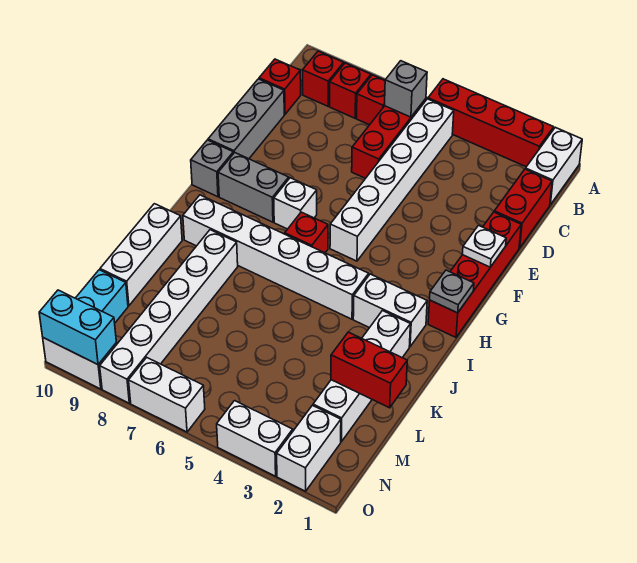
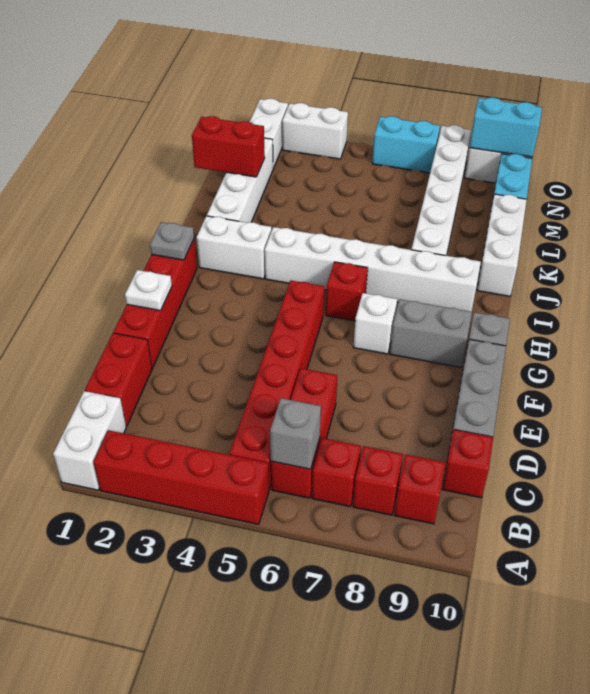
white brick B5:G5 level 1 -> red brick B5:G5 level 1
white brick O6:O7 level 1 -> cyan brick O6:O7 level 1

